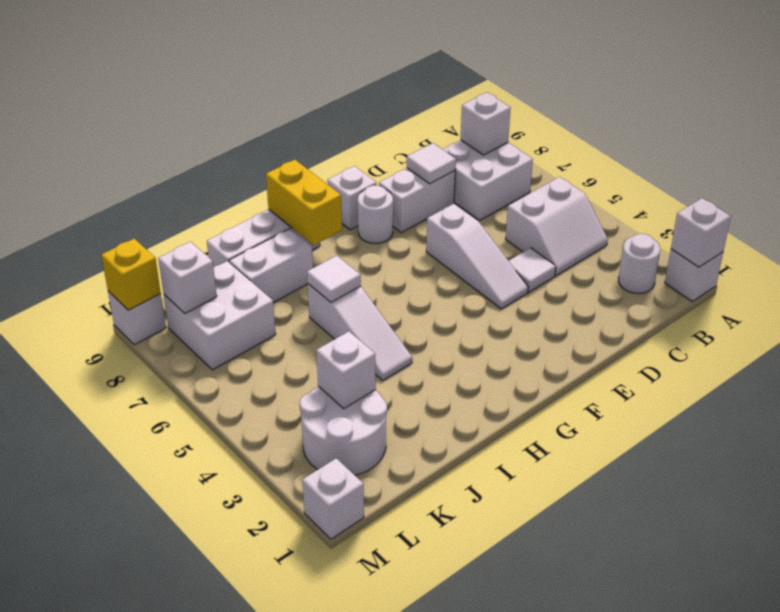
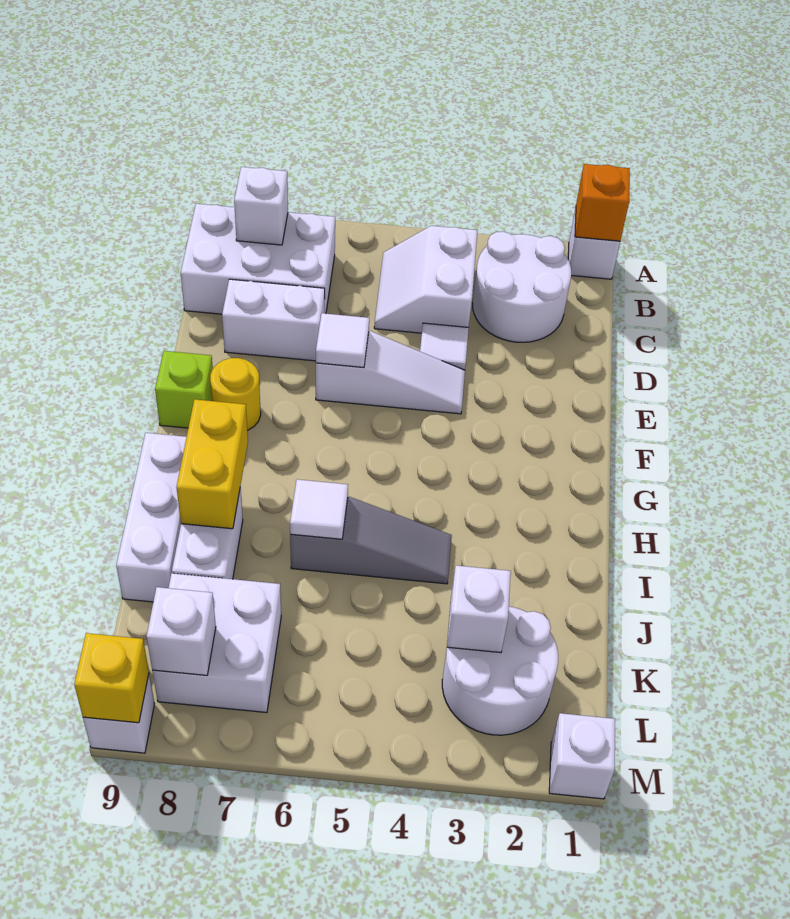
white brick A1 level 2 -> orange brick A1 level 2
white round brick B2 level 1 -> white round brick B2:C3 level 1
white slope B4:C5 level 1 top 5 -> white slope B4:C5 level 1 top 4
white brick B7:C8 level 1 -> white brick B7:C9 level 1
white brick D8:E8 level 1 -> white brick D7:D8 level 1
white tile D8 level 2 -> white tile E6 level 2
white round brick F8 level 1 -> yellow round brick F8 level 1
white brick F9 level 1 -> lime brick F9 level 1
yellow brick H8:H9 level 2 -> yellow brick H8:I8 level 2
white slope I4:I6 level 1 top 6 -> grey slope I4:I6 level 1 top 6

